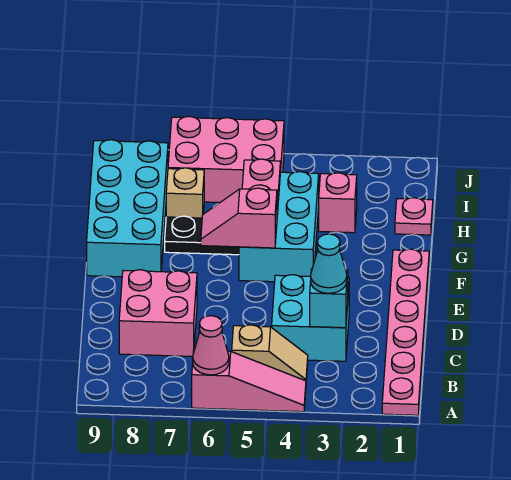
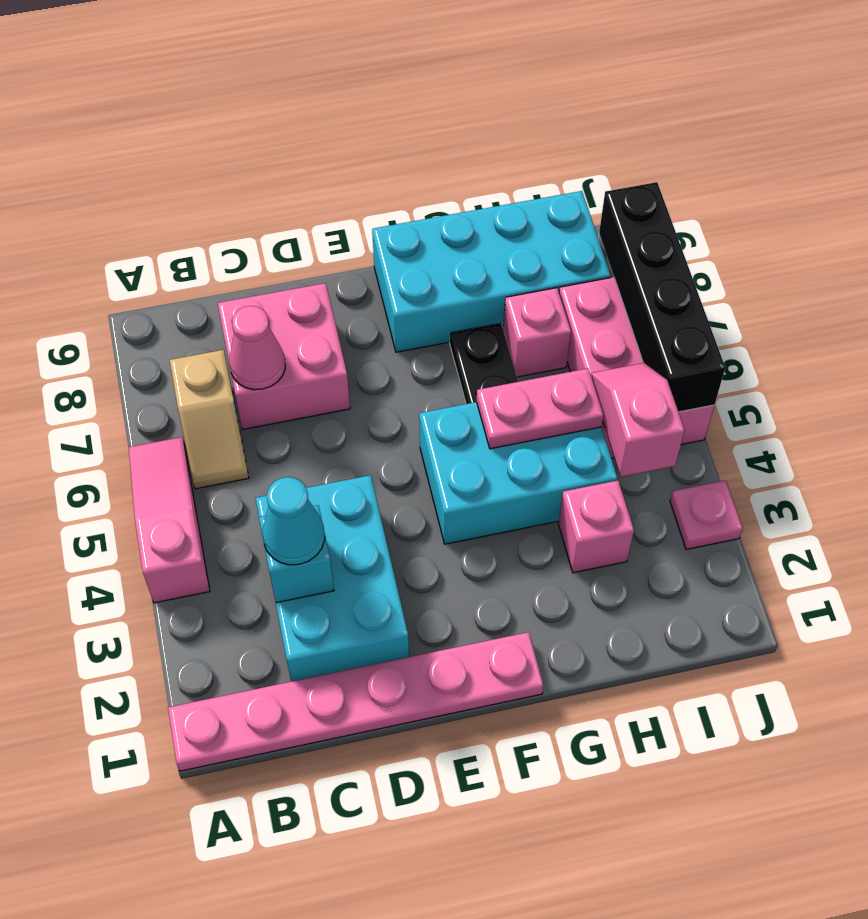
pink slope A4:A6 level 1 top 6 -> pink slope A4:A6 level 1 top 4
pink cone A6 level 2 -> pink cone C7 level 2
tan slope B4:B5 level 1 top 5 -> tan slope B6:B7 level 1 top 7
cyan brick C3:D4 level 1 -> cyan brick C2:D4 level 1
pink slope F5:F6 level 2 top 5 -> pink slope I4:I5 level 2 top 4
pink plate H1 level 1 -> pink plate J3 level 1
tan brick H7 level 1 -> pink brick H7 level 1
none -> black brick J5:J8 level 2

